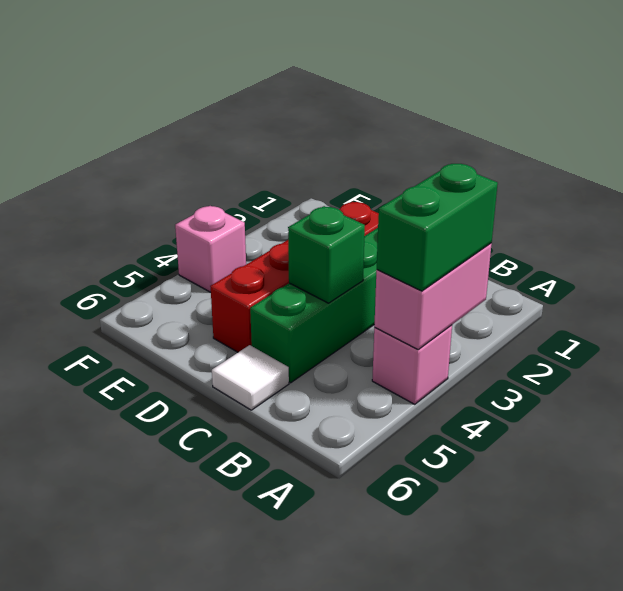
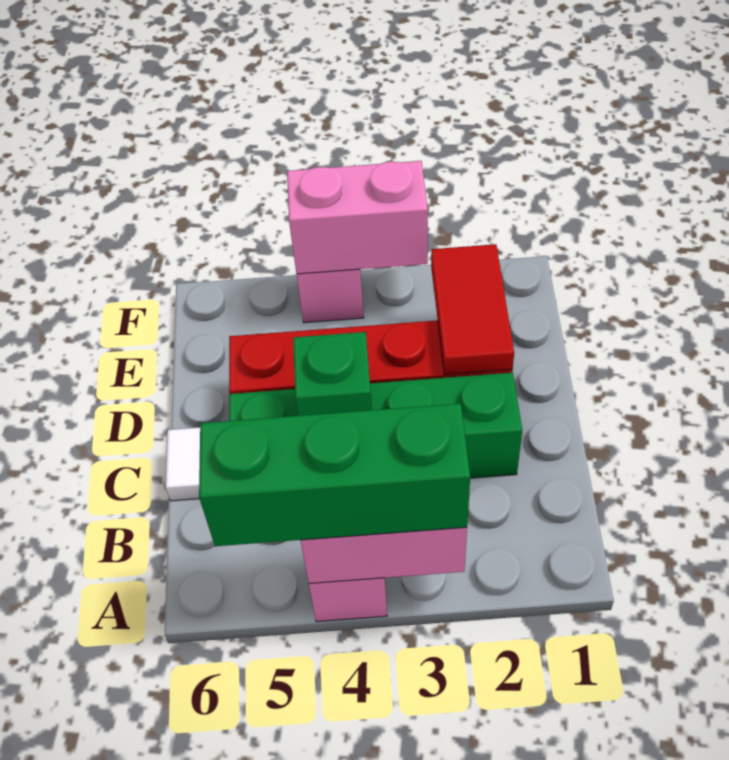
green brick A3:A4 level 3 -> green brick A3:A5 level 3
none -> red tile D2:E2 level 2
none -> pink brick F3:F4 level 2

